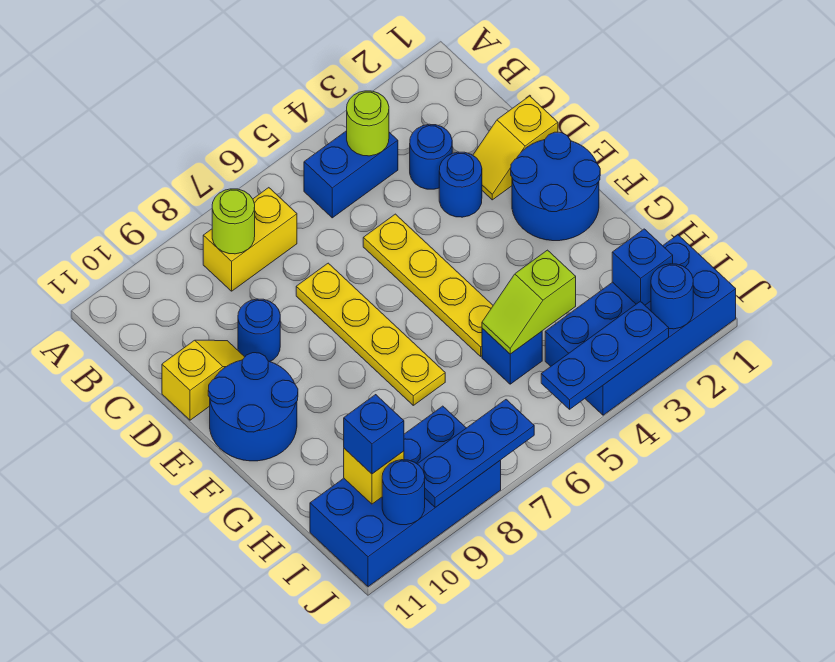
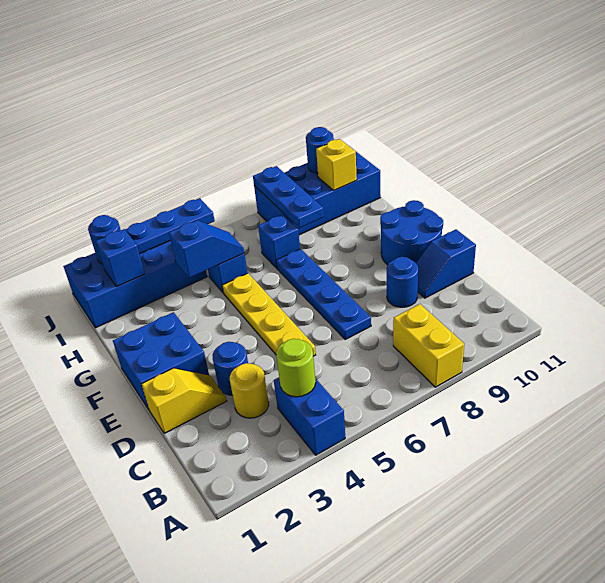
blue brick B4:B5 level 1 -> blue brick A4:B4 level 1
yellow brick B7:B8 level 1 -> yellow brick A8:B8 level 1
lime round brick B8 level 2 -> none
blue round brick C3 level 1 -> yellow round brick C3 level 1
yellow plate D7:G7 level 1 -> blue plate D7:G7 level 1
yellow slope D10:D11 level 1 top 11 -> blue slope D10:D11 level 1 top 11
blue round brick E1:F2 level 1 -> blue brick E1:F2 level 1
lime slope H4:H5 level 2 top 4 -> blue slope H4:H5 level 2 top 4
blue brick I10 level 3 -> blue brick H7 level 1
blue plate J7:J9 level 2 -> blue plate H8:J8 level 2

